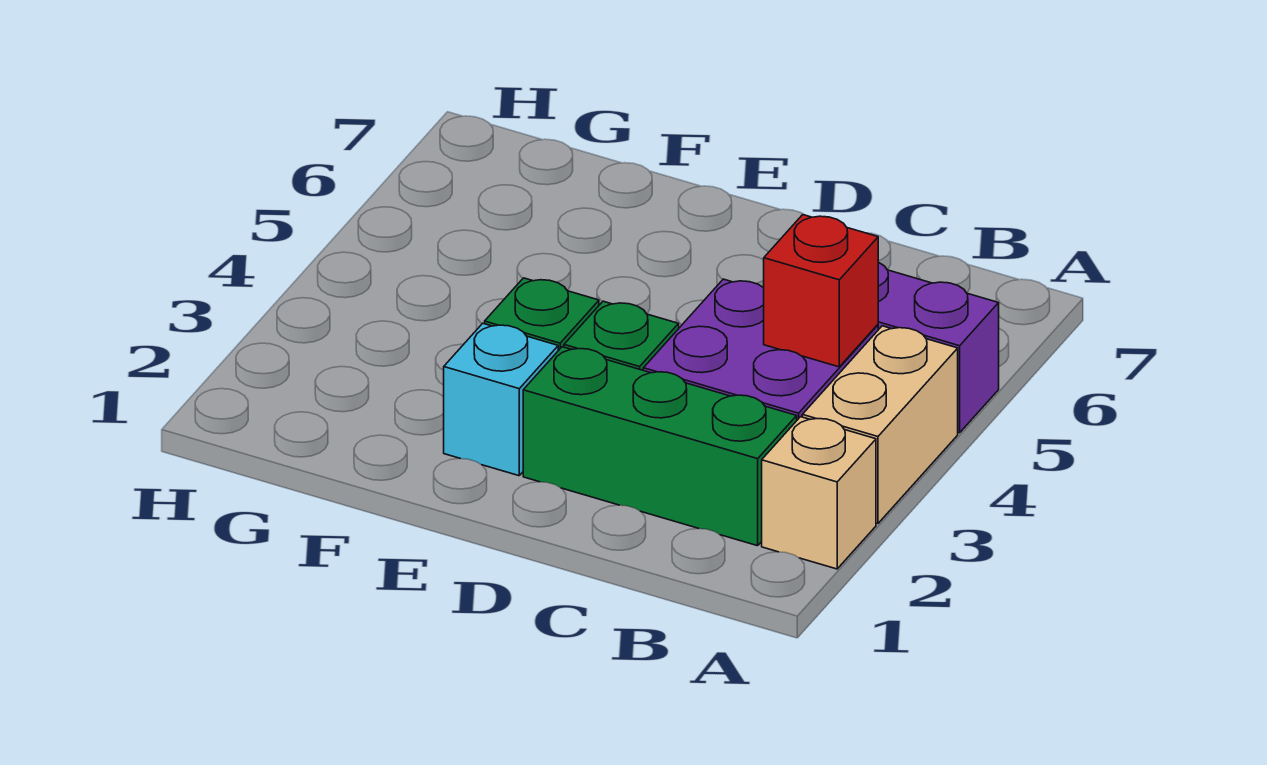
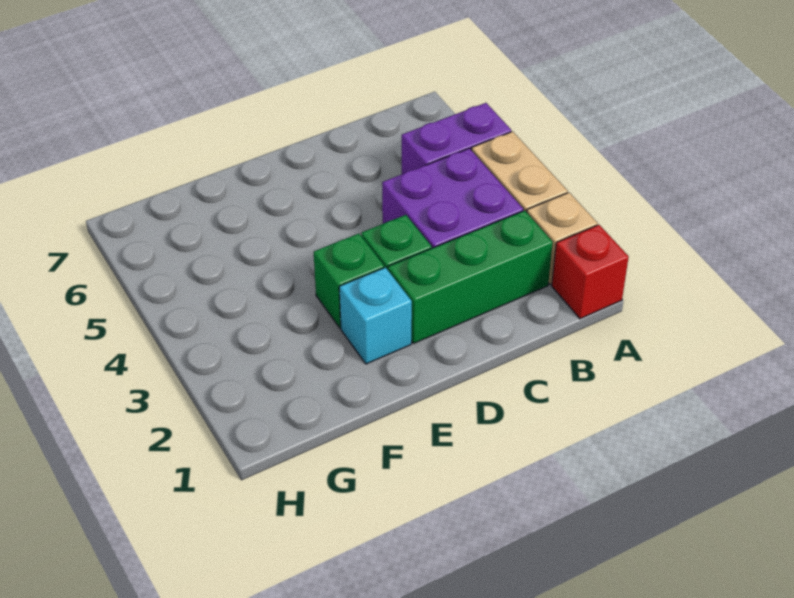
red brick B4 level 2 -> red brick A1 level 1

